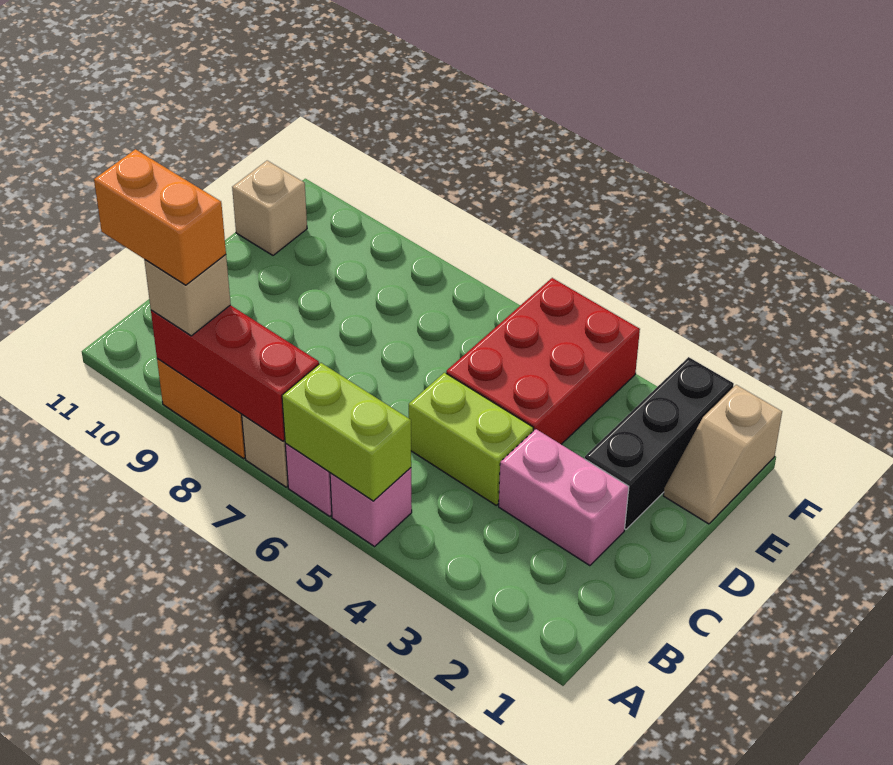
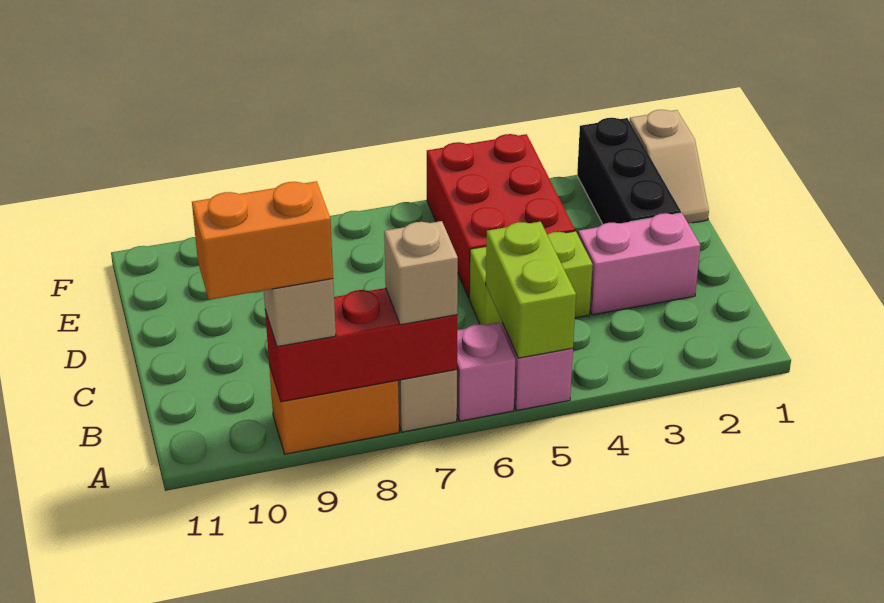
lime brick A5:A6 level 2 -> lime brick A5:B5 level 2
tan brick E11 level 1 -> tan brick A7 level 3

